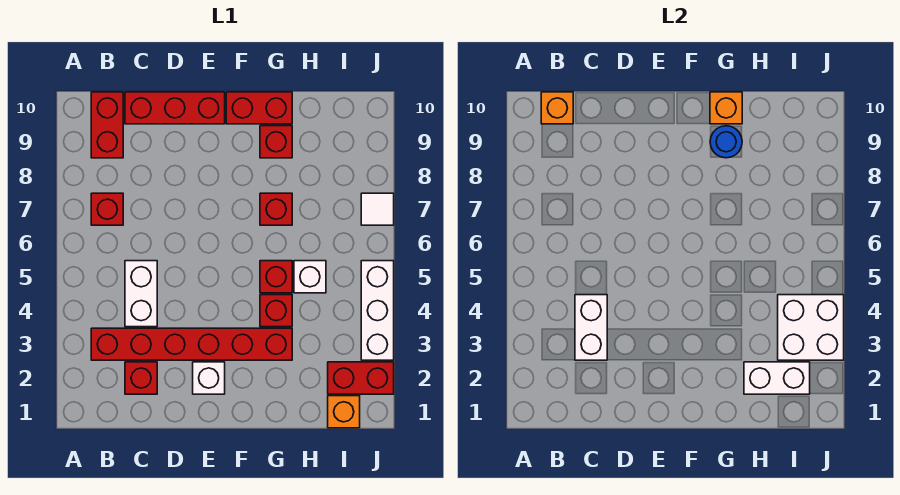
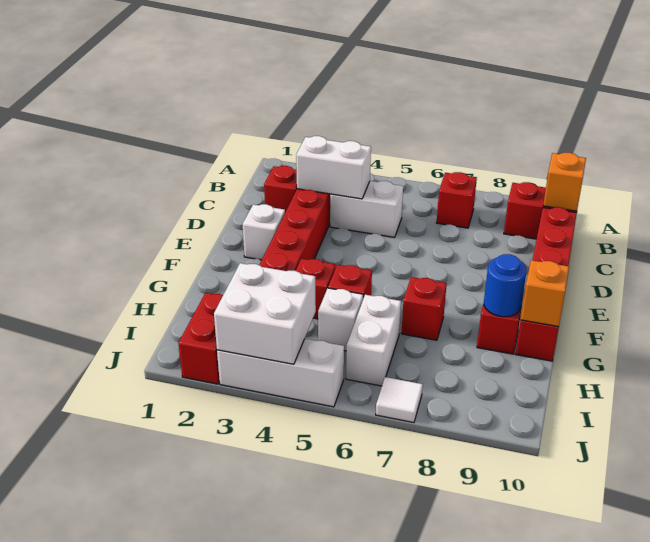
white brick H2:I2 level 2 -> white brick H6:I6 level 1
orange brick I1 level 1 -> none

